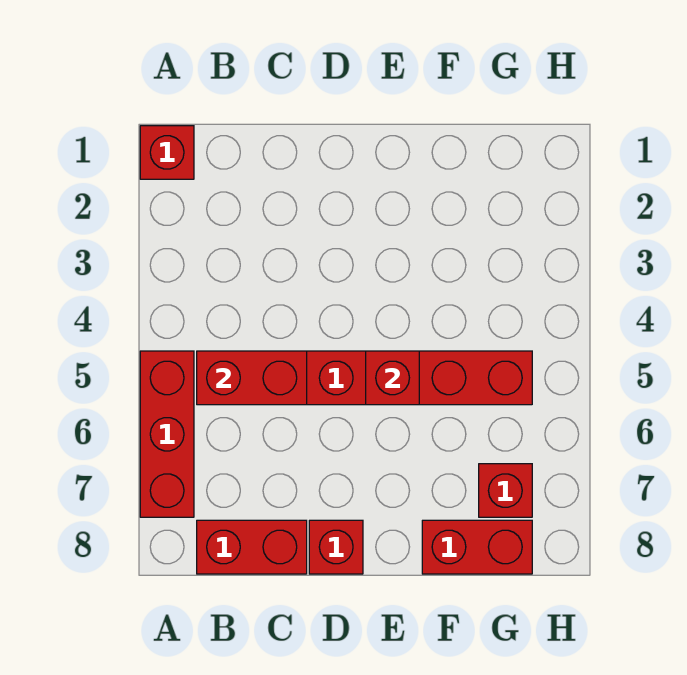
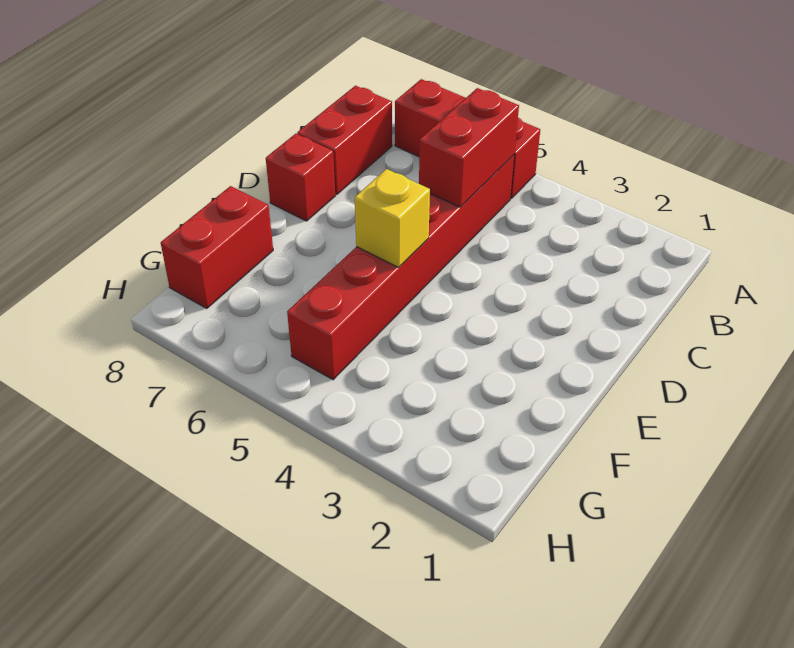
red brick A1 level 1 -> none
red brick E5 level 2 -> yellow brick E5 level 2
red brick G7 level 1 -> none

